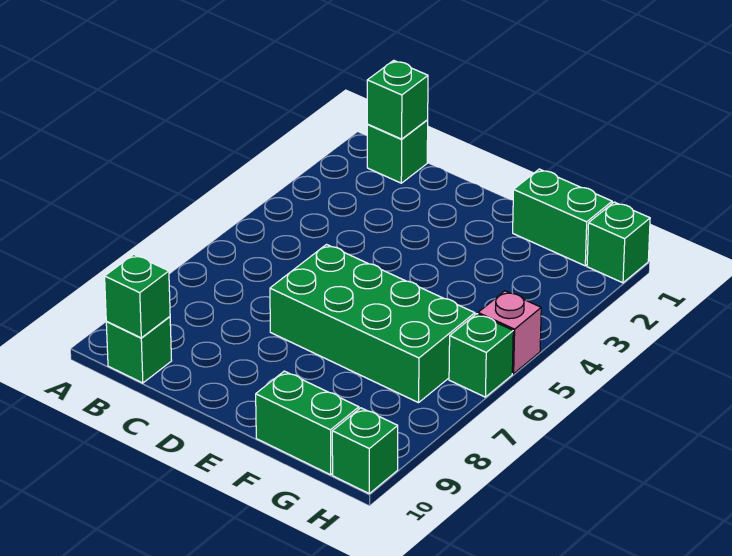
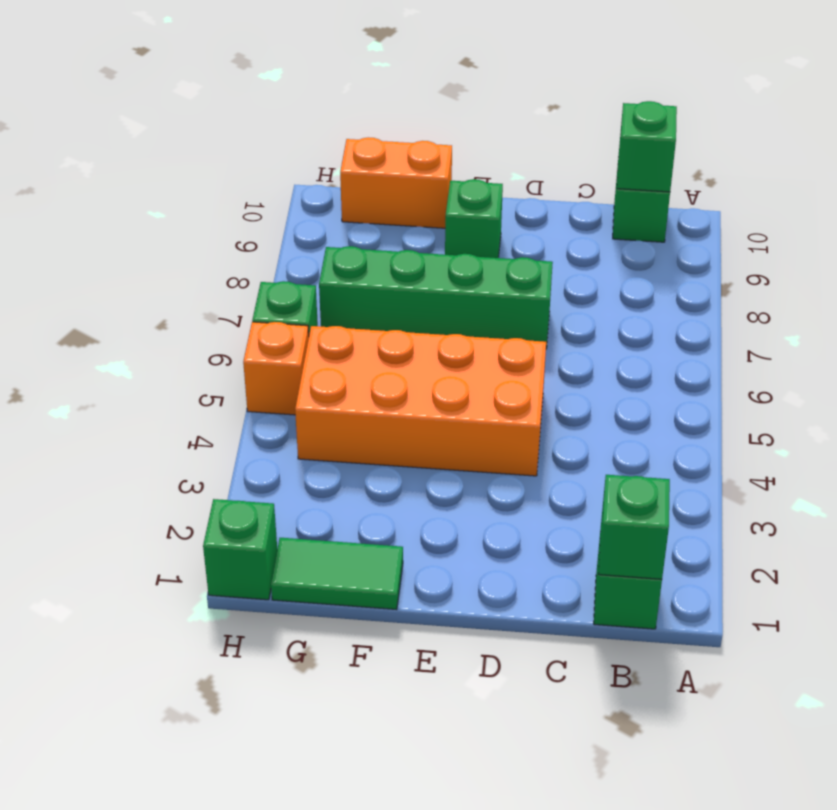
none -> orange brick D4:G5 level 1
green brick D6:G7 level 1 -> green brick D7:G7 level 1
green brick F1:G1 level 1 -> green tile F1:G1 level 1
green brick F10:G10 level 1 -> orange brick F10:G10 level 1
pink brick H5 level 1 -> orange brick H5 level 1
green brick H10 level 1 -> green brick E9 level 1

